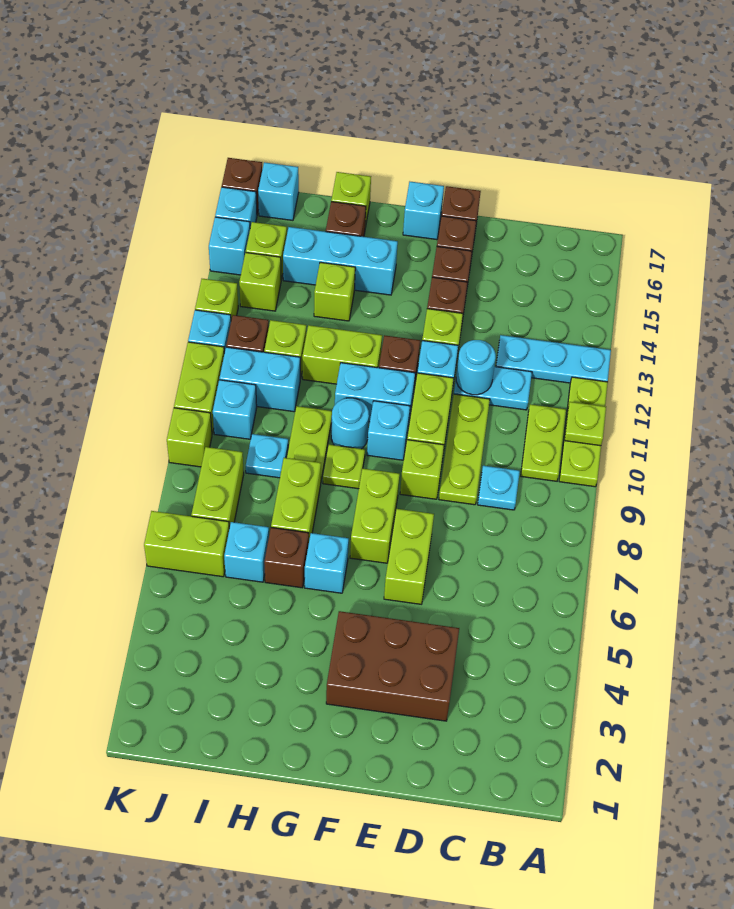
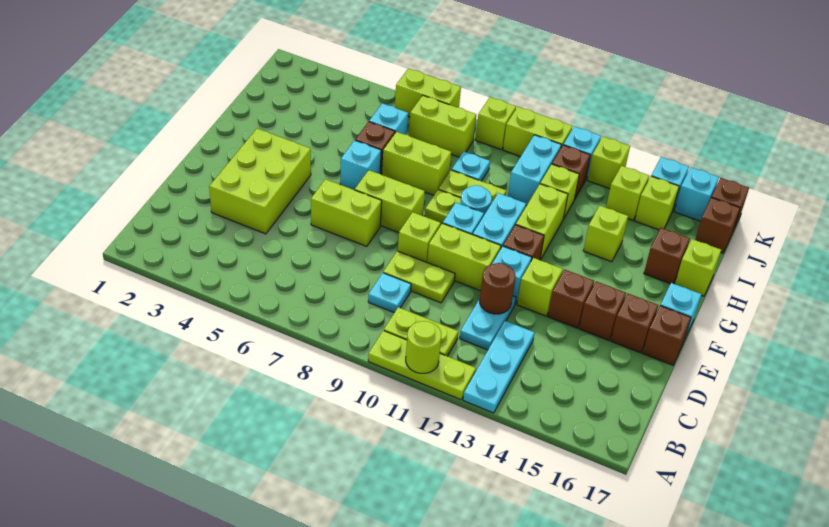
lime plate A11 level 2 -> lime round brick A11 level 2
brown brick D3:F4 level 1 -> lime brick D3:F4 level 1
lime plate D9:D11 level 1 -> lime plate D9:D10 level 1
cyan round brick D12 level 2 -> brown round brick D12 level 2
cyan brick G15:I15 level 1 -> none
lime brick J6:K6 level 1 -> lime brick K6:K7 level 1
cyan brick J10 level 1 -> none
cyan brick J17 level 1 -> brown brick J17 level 1

